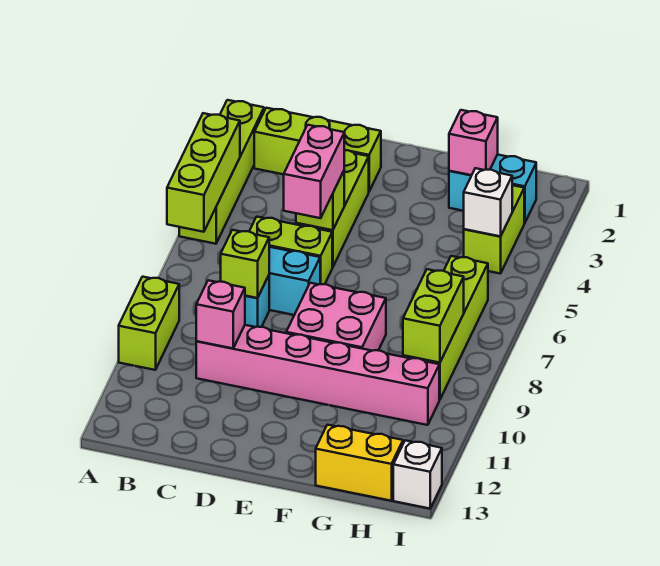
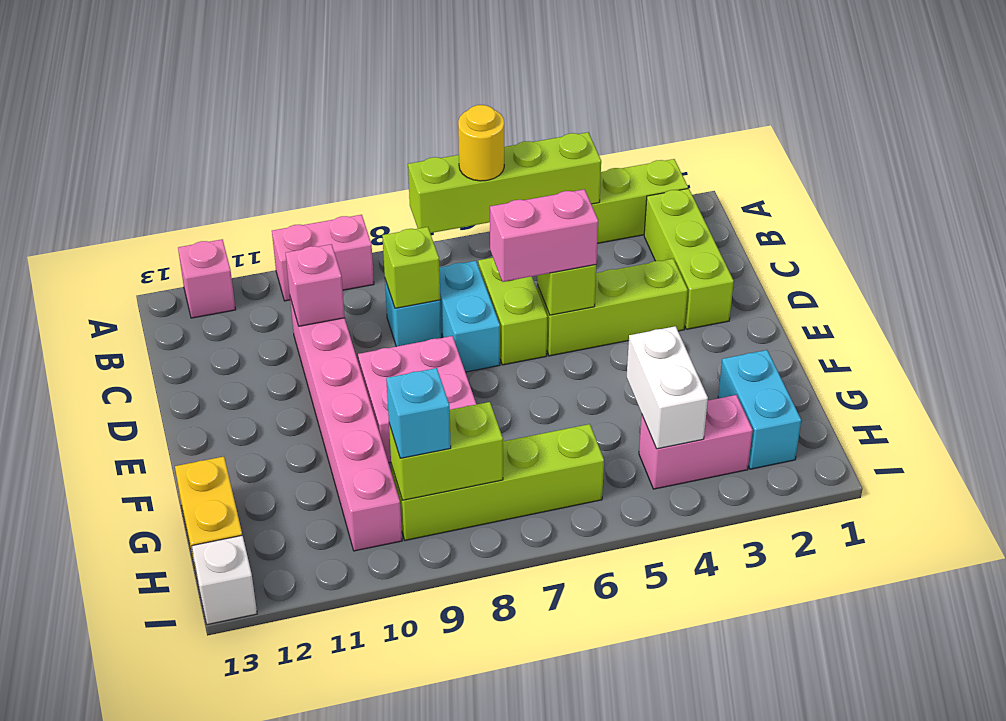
lime brick A4:A6 level 2 -> lime brick A4:A7 level 2
none -> yellow round brick A6 level 3
lime brick A9:A10 level 1 -> pink brick A9:A10 level 1
pink brick G2 level 2 -> pink brick A12 level 1
lime brick H3:H4 level 1 -> pink brick H3:H4 level 1
white brick H4 level 2 -> white brick G4:H4 level 2
none -> cyan brick H9 level 3

